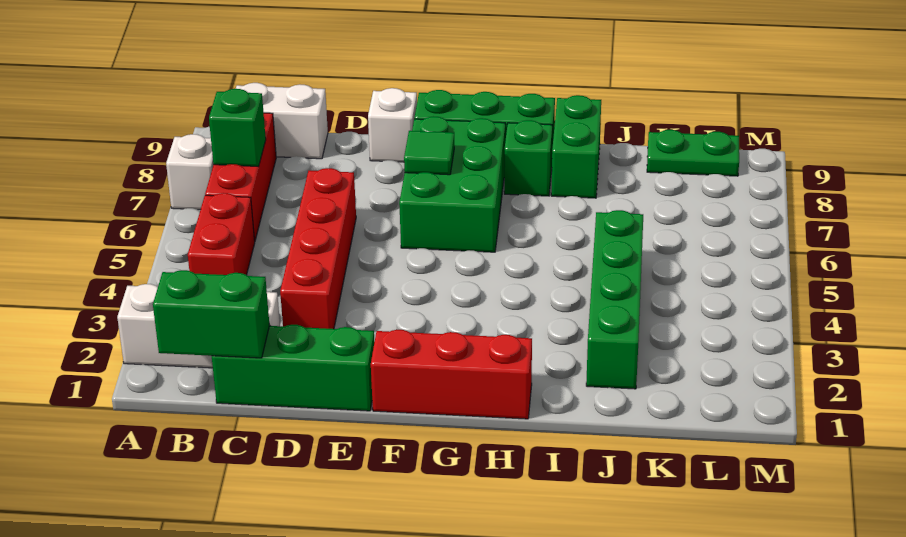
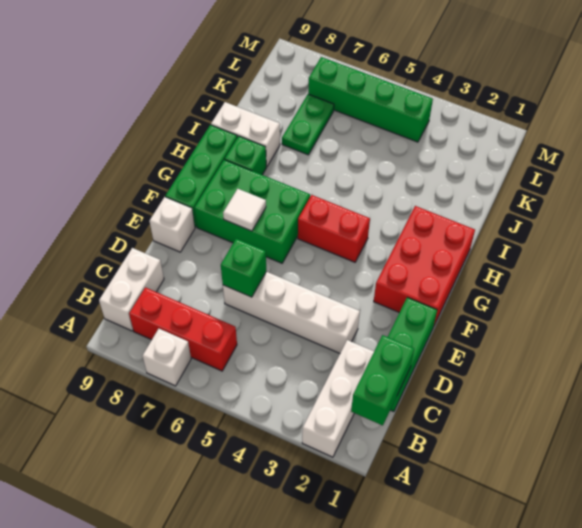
red brick B4:B5 level 1 -> red brick G4:G5 level 1
green brick B7 level 2 -> green brick D6 level 2
red brick D3:D6 level 1 -> white brick D3:D6 level 1
red brick F1:H1 level 1 -> red brick F1:H2 level 1
green tile F7 level 2 -> white tile F7 level 2
green brick I8:I9 level 1 -> white brick I8:I9 level 1
green brick J2:J5 level 1 -> green brick L4:L7 level 1
green plate K9:L9 level 1 -> green plate J7:K7 level 1

